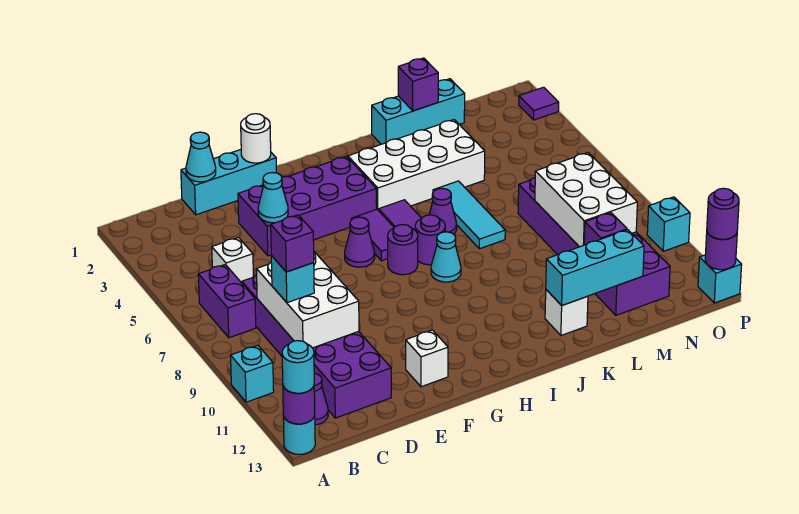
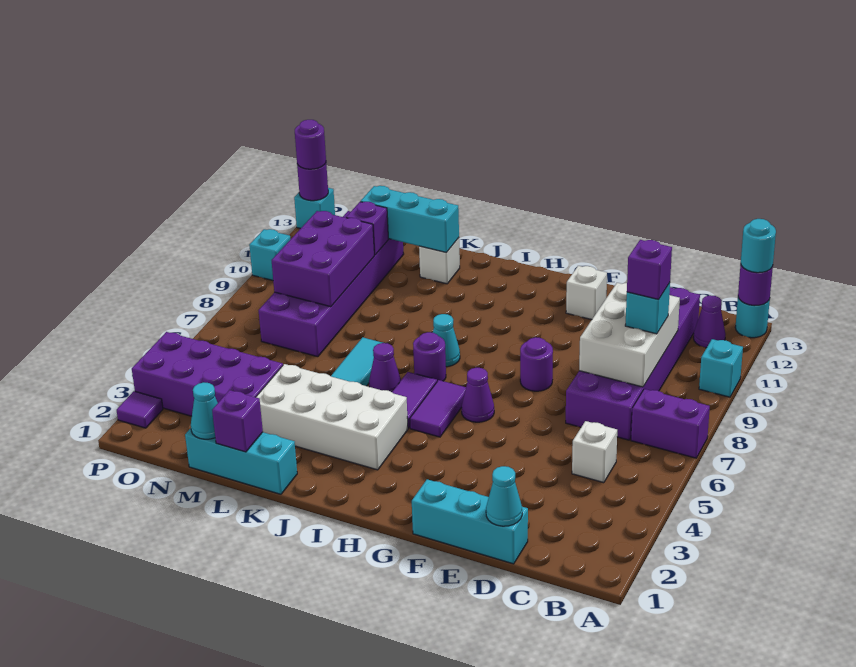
purple brick B6:B7 level 1 -> purple brick A7:B7 level 1
purple brick E3:H4 level 1 -> purple brick M3:P4 level 1
cyan cone E4 level 2 -> cyan cone M1 level 2
white round brick F1 level 2 -> none
purple round brick H7 level 1 -> purple round brick F8 level 1
white brick M8:N10 level 2 -> purple brick M8:N10 level 2

